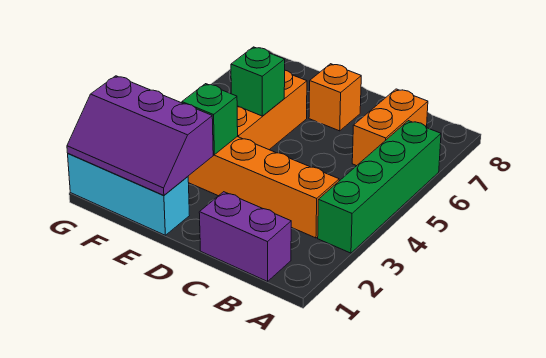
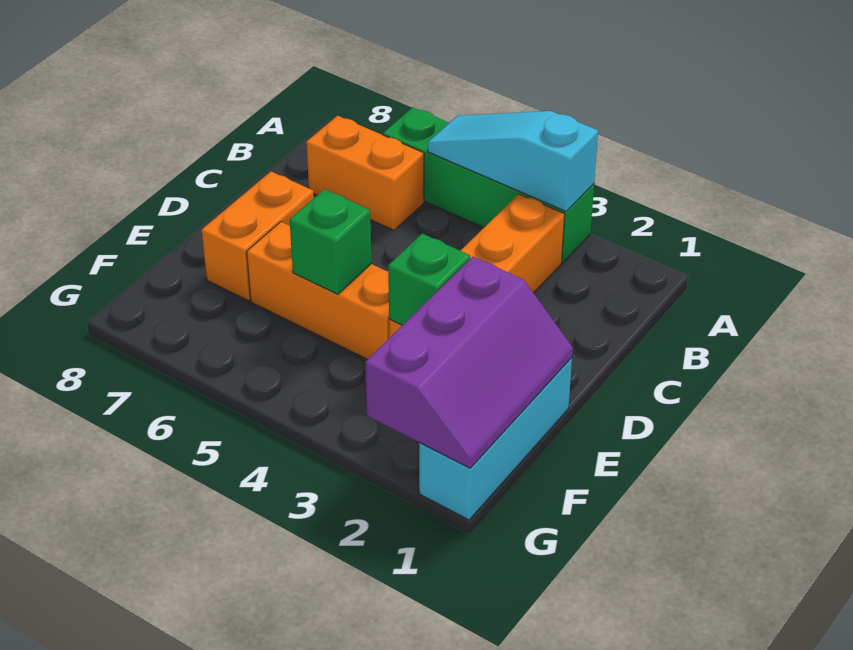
none -> cyan slope A3:A5 level 2 top 3
purple brick B1:C1 level 1 -> none
orange brick D7 level 1 -> orange brick D7:E7 level 1

